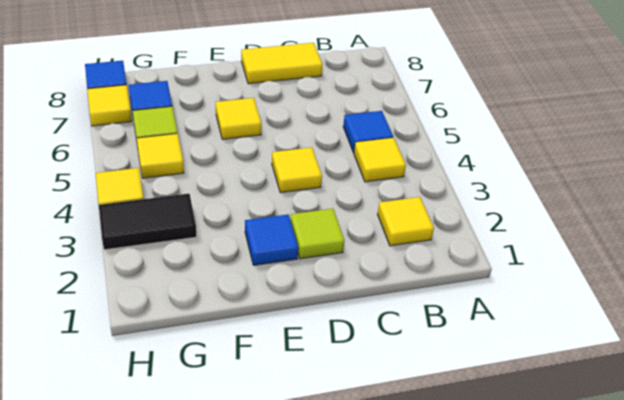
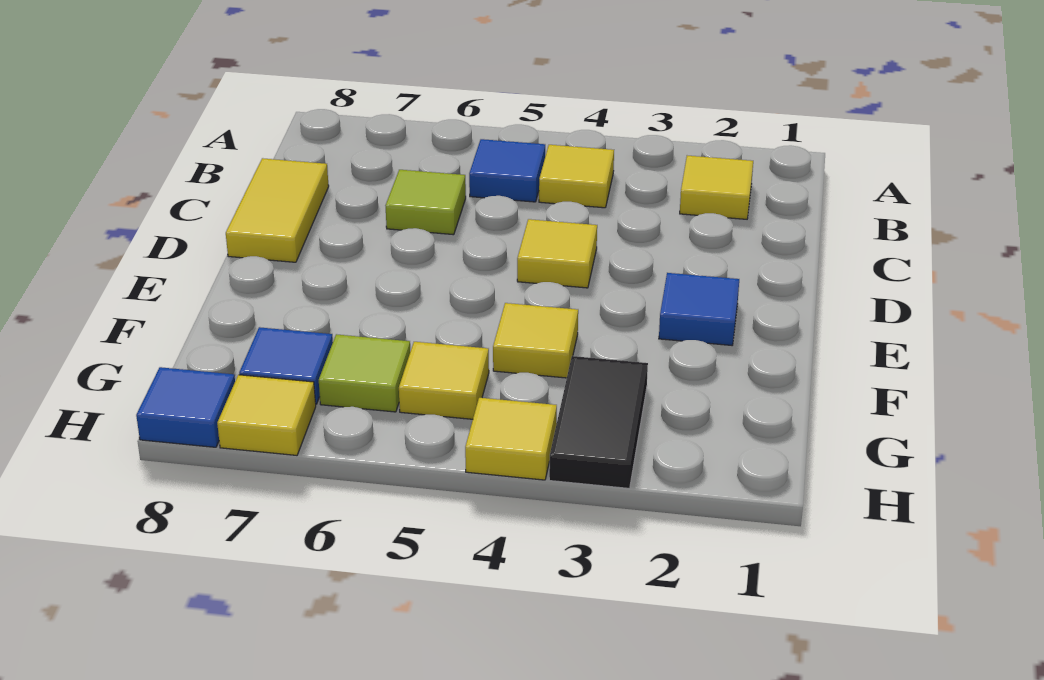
lime tile D2 level 1 -> lime tile C6 level 1
yellow tile E6 level 1 -> yellow tile F4 level 1

